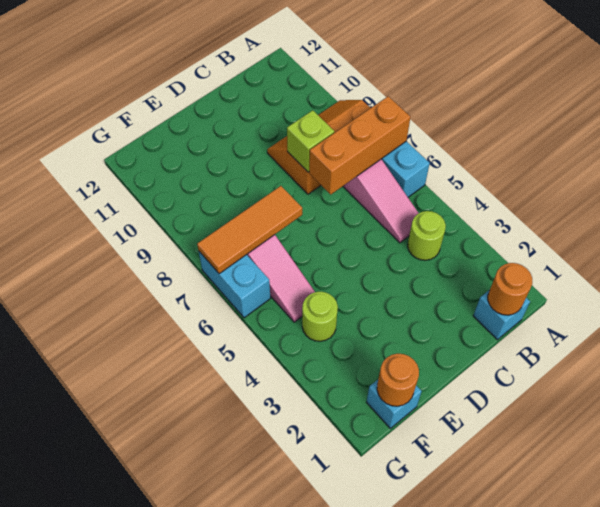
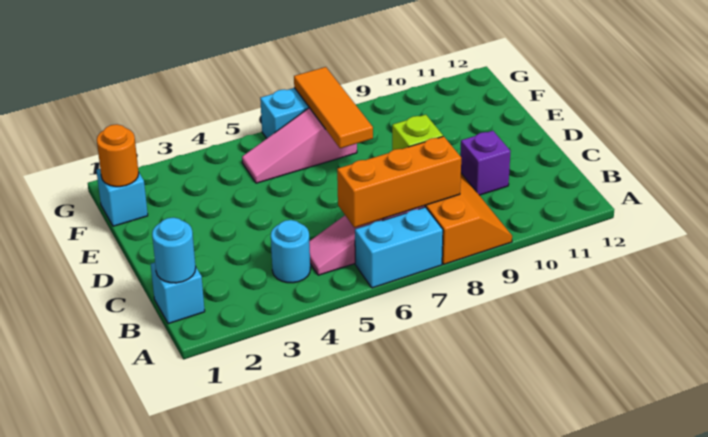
orange brick A7:C7 level 2 -> orange brick B6:B8 level 2
orange round brick B1 level 2 -> cyan round brick B1 level 2
lime round brick B4 level 1 -> cyan round brick B4 level 1
none -> purple brick C10 level 1
lime round brick F4 level 1 -> none

